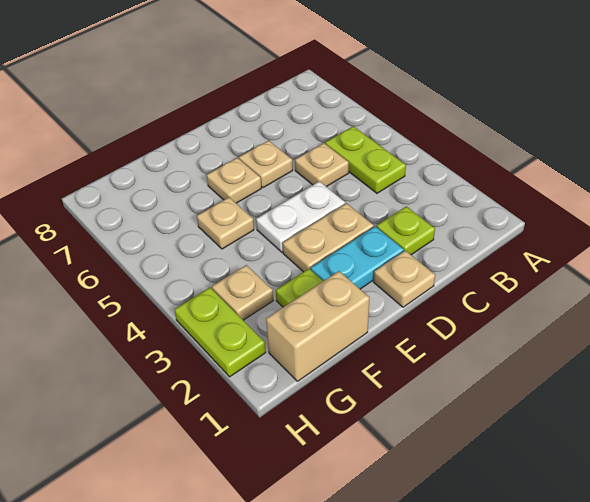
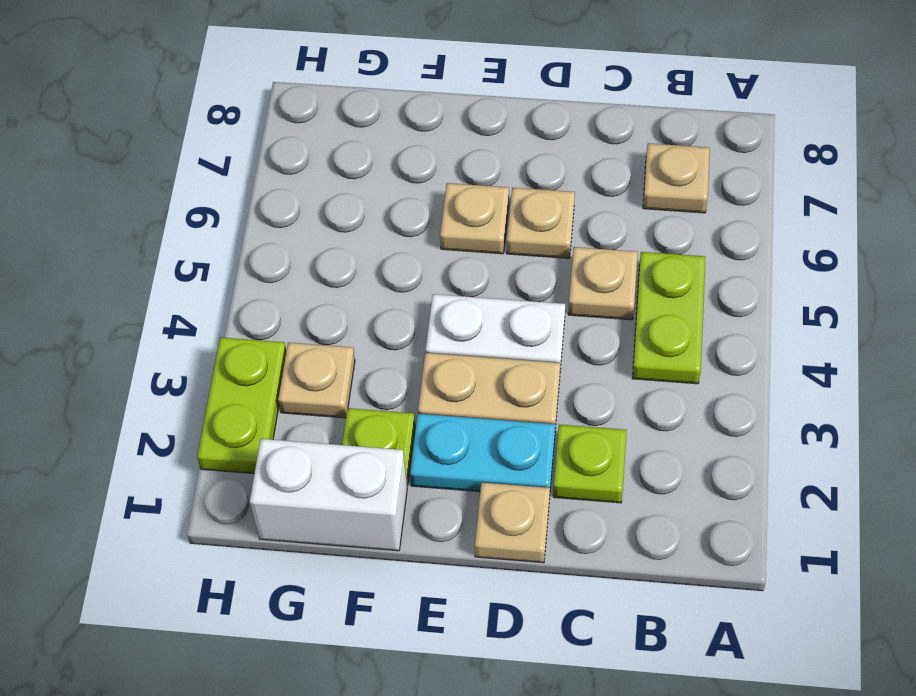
tan brick F1:G1 level 1 -> white brick F1:G1 level 1
tan plate F5 level 1 -> tan plate B7 level 1

